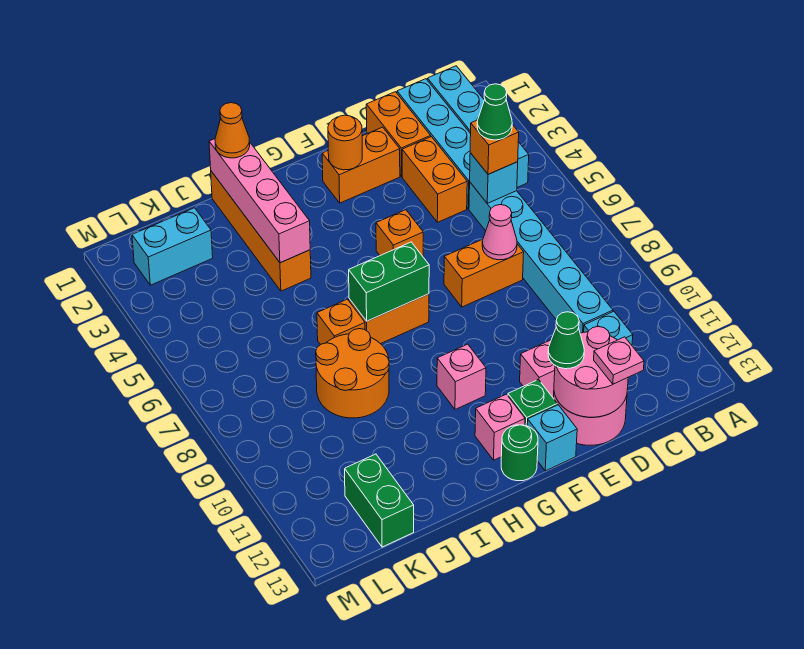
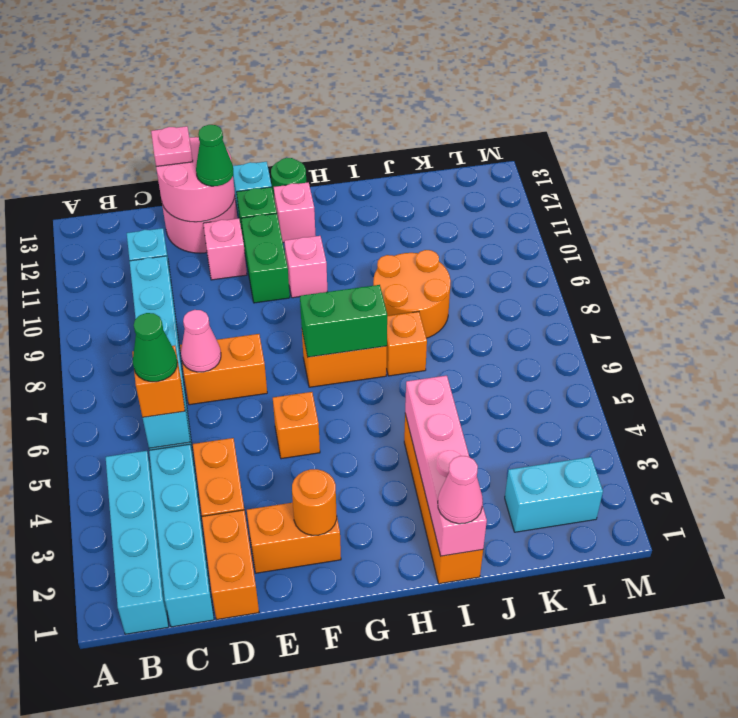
orange cone I1 level 3 -> pink cone I1 level 3
green brick K12:K13 level 1 -> green brick F10:F11 level 1

